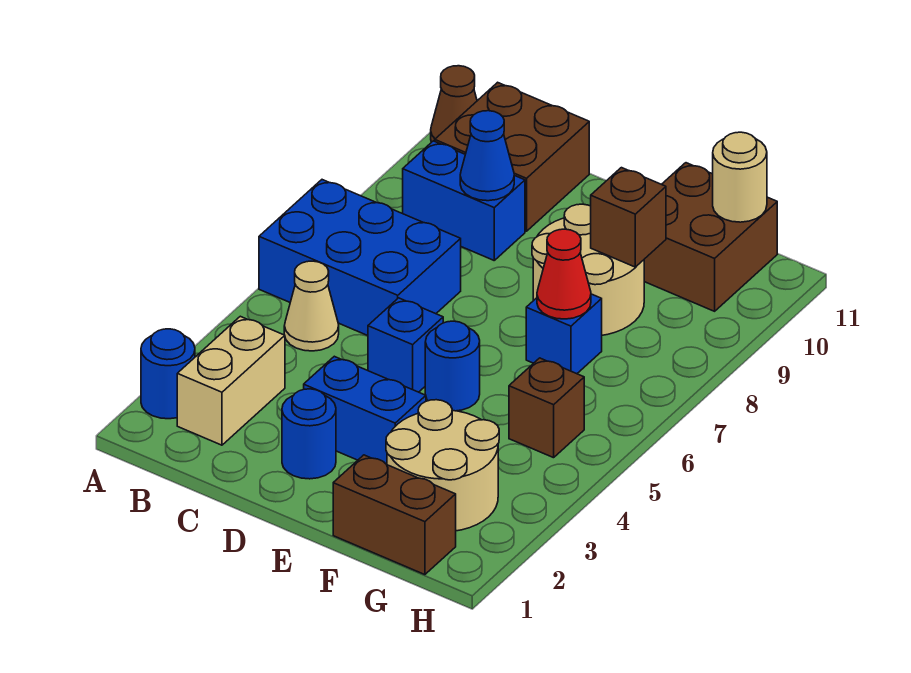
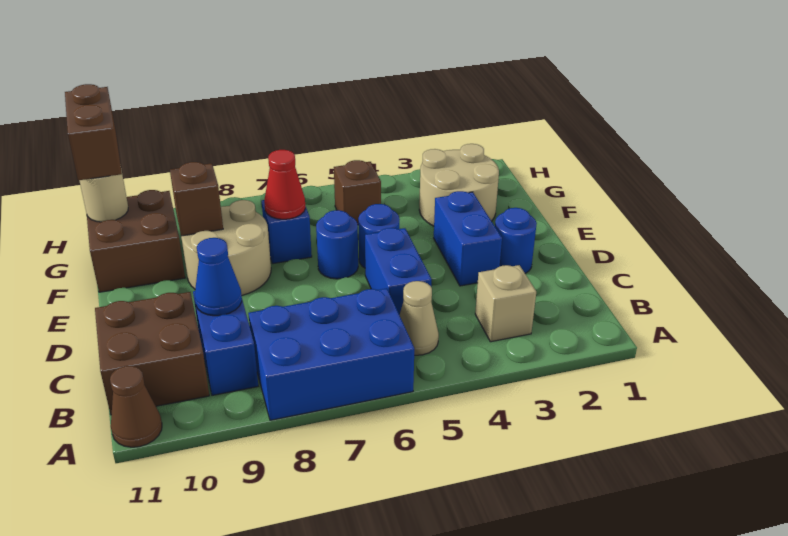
blue round brick A2 level 1 -> blue round brick E6 level 1
blue brick A6:C7 level 1 -> blue brick A6:B8 level 1
tan brick B2:B3 level 1 -> tan brick B3 level 1
blue brick D5 level 1 -> blue brick C5:D5 level 1
brown brick F1:G1 level 1 -> brown brick G11:H11 level 3

